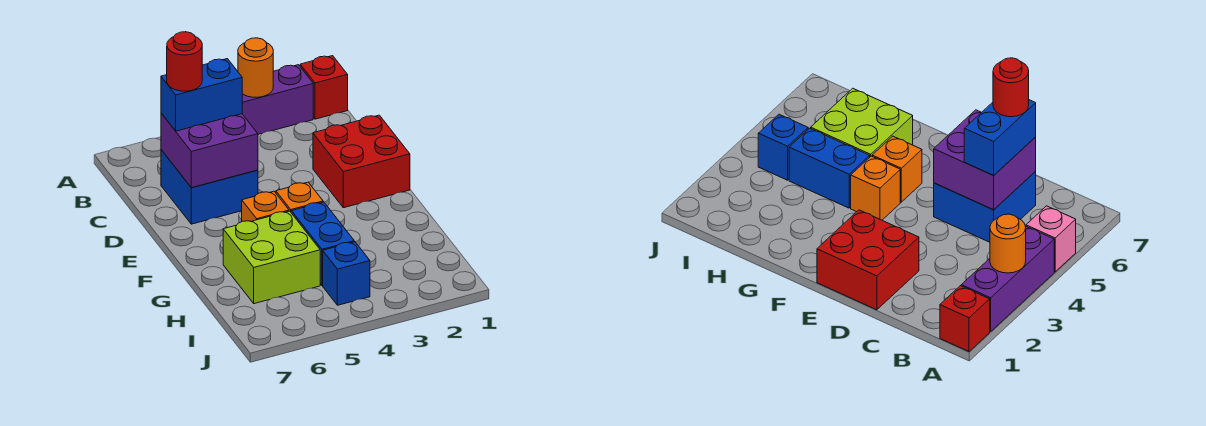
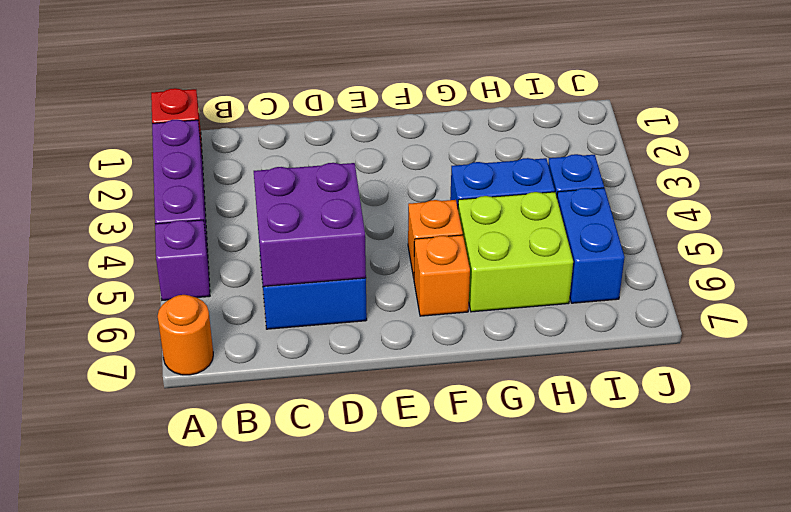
orange round brick A3 level 2 -> orange round brick A7 level 1
pink brick A5 level 1 -> purple brick A5 level 1
blue brick C5:C6 level 3 -> blue brick I5:I6 level 1
red round brick C6 level 4 -> none
red brick D1:E2 level 1 -> none
orange brick F4 level 1 -> orange brick F6 level 1

